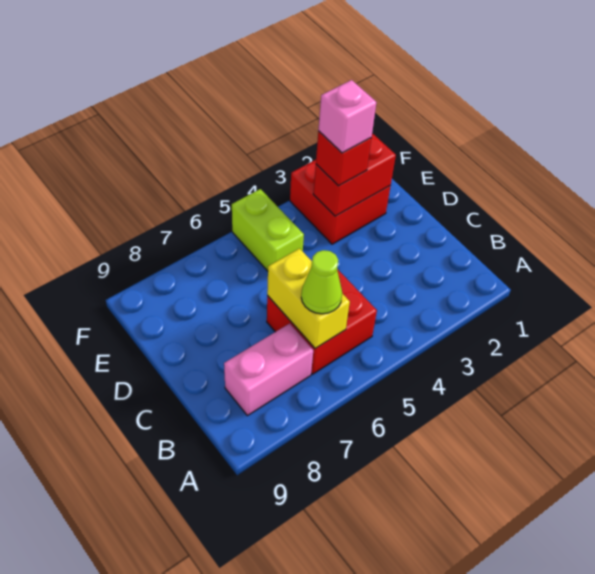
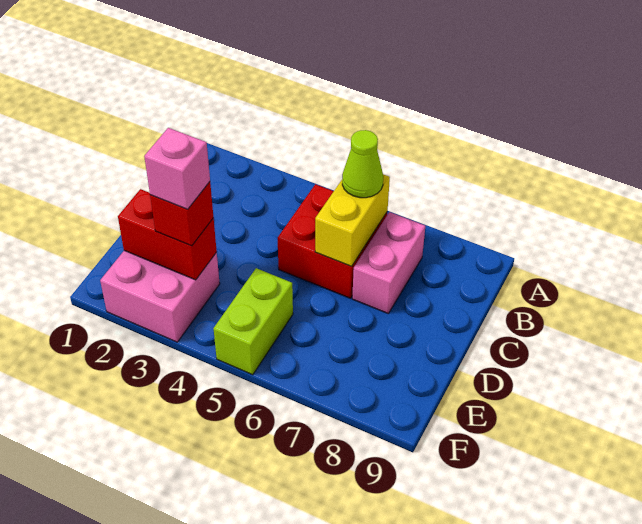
pink brick B7:B8 level 1 -> pink brick B7:C7 level 1
red brick E2:F3 level 1 -> pink brick E2:F3 level 1

